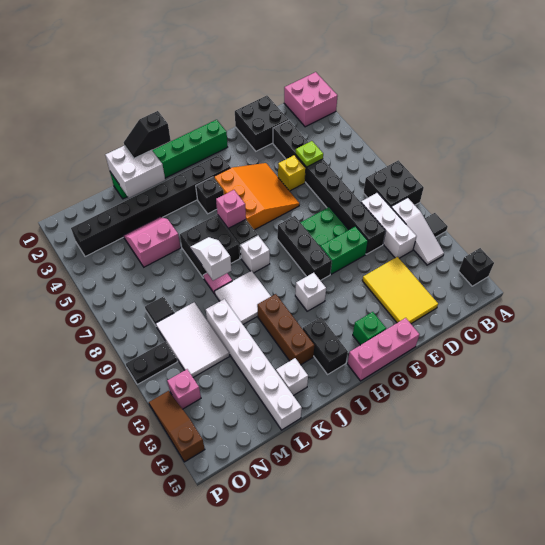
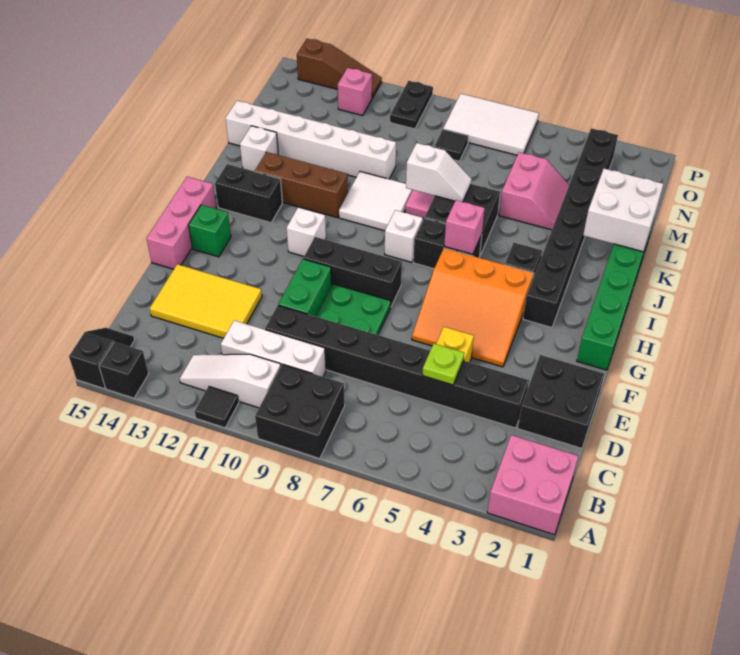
black slope J1:K1 level 3 top J -> black slope A15:B15 level 1 top A
white tile M9:N11 level 1 -> white tile O6:P8 level 1

